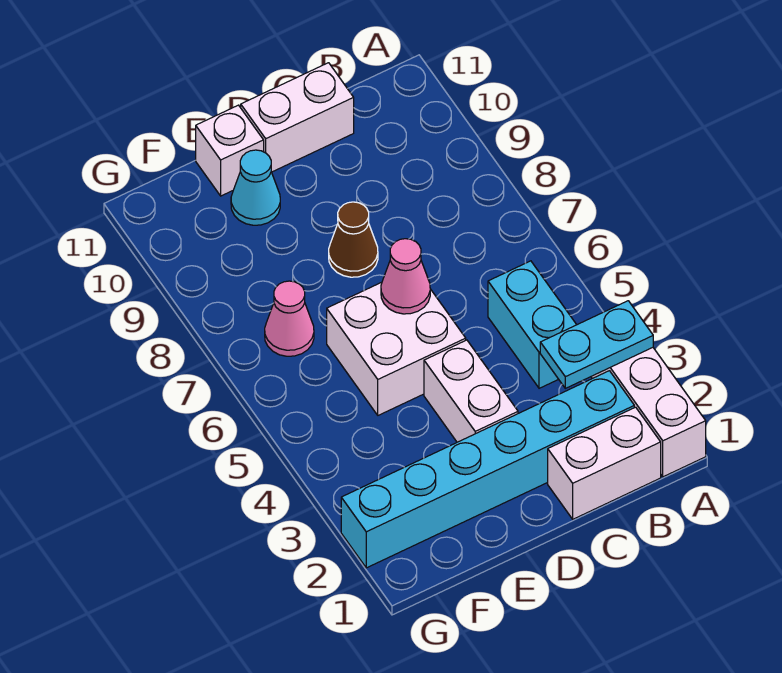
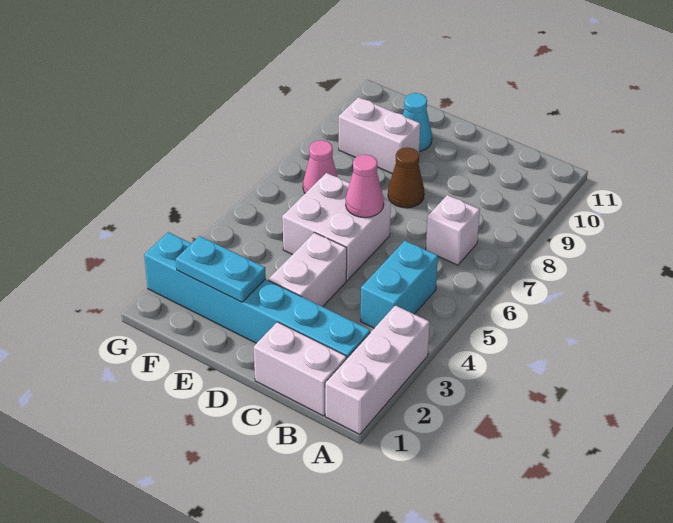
cyan plate A3:B3 level 2 -> cyan plate E2:F2 level 2
white brick C11:D11 level 1 -> white brick E9:F9 level 1
white brick E11 level 1 -> white brick B7 level 1

